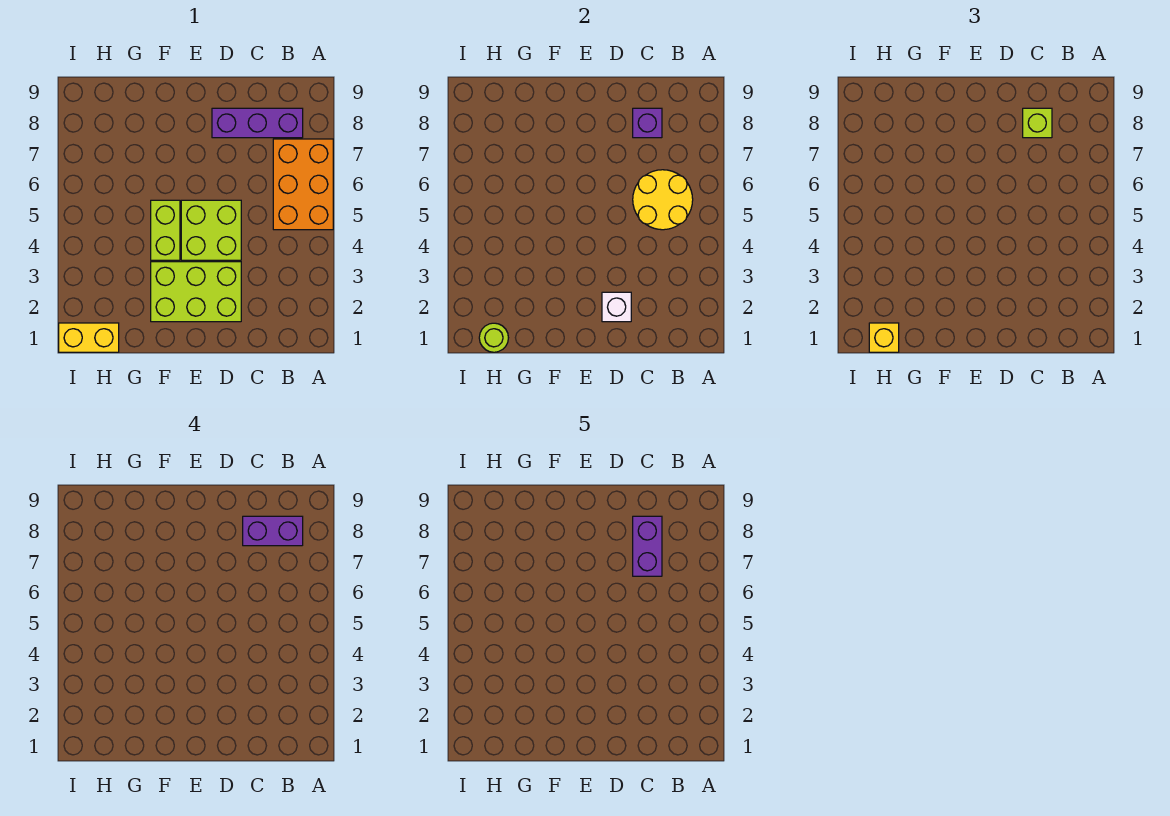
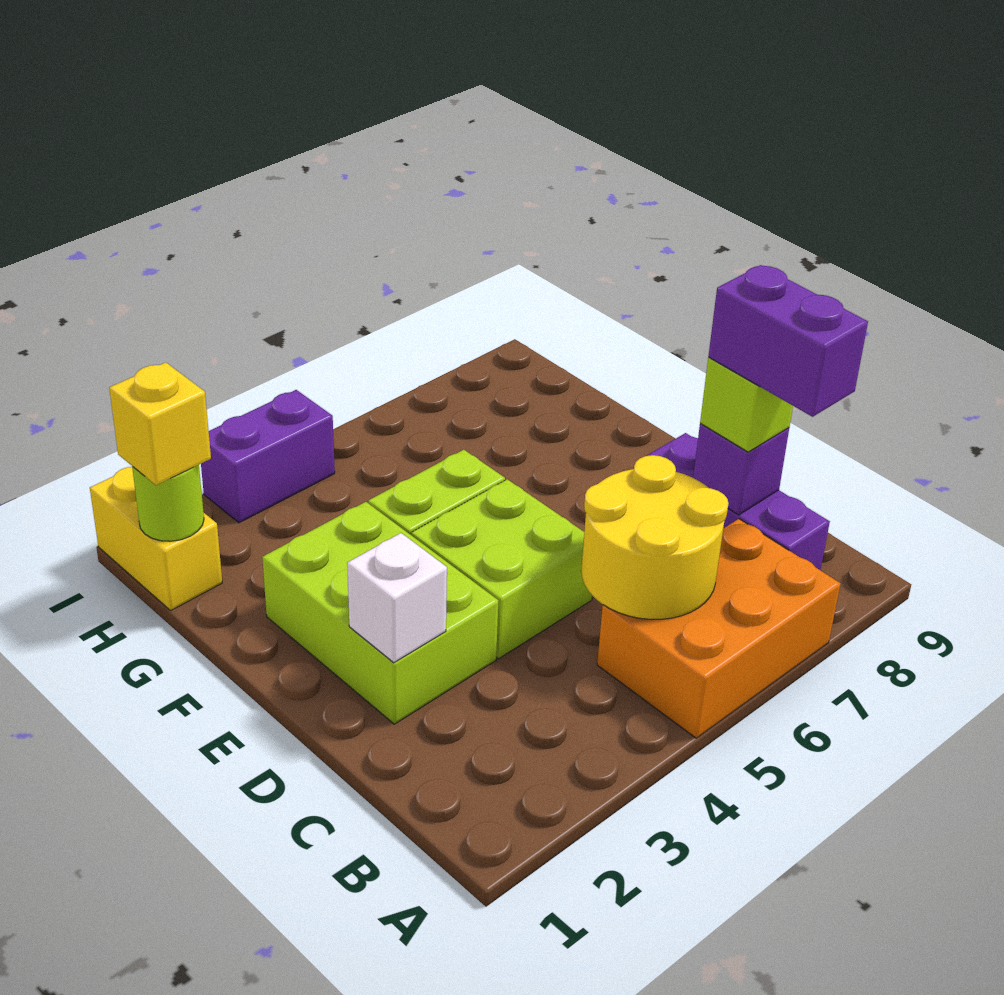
purple brick C7:C8 level 5 -> purple brick I3:I4 level 1

